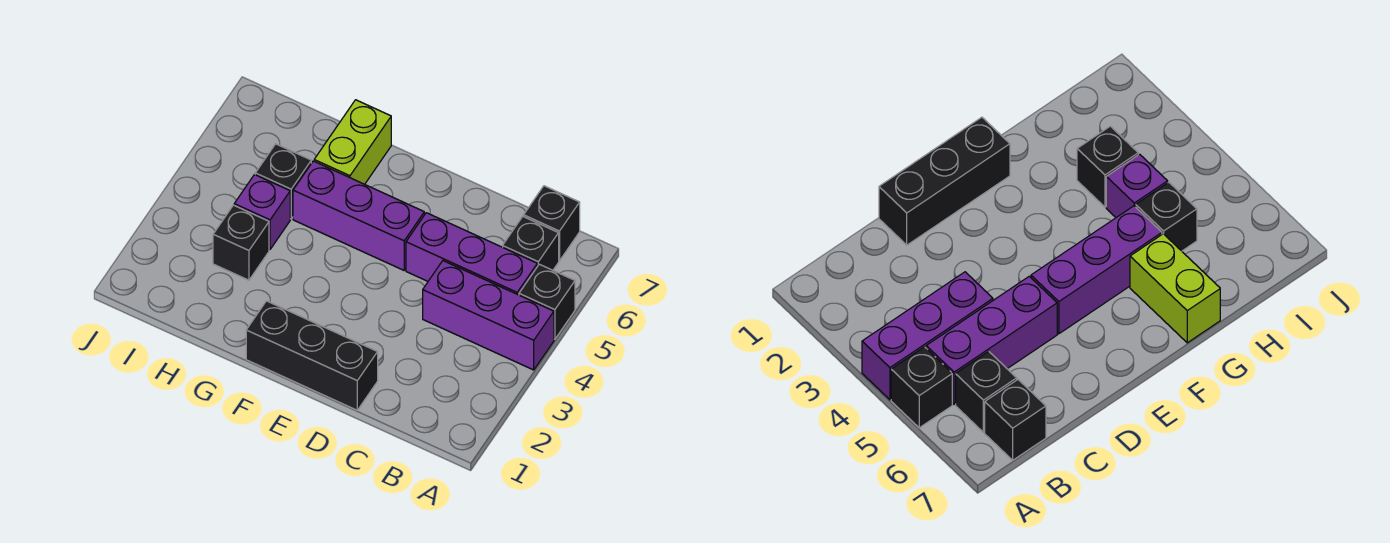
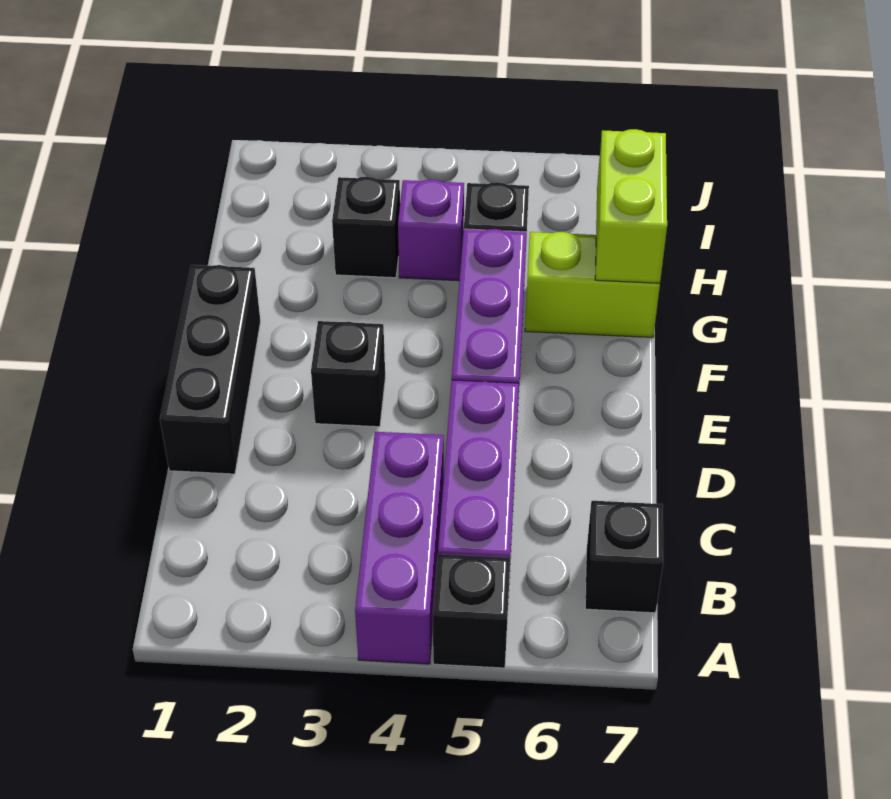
black brick B6 level 1 -> black brick E3 level 1
none -> lime brick G7:H7 level 2

